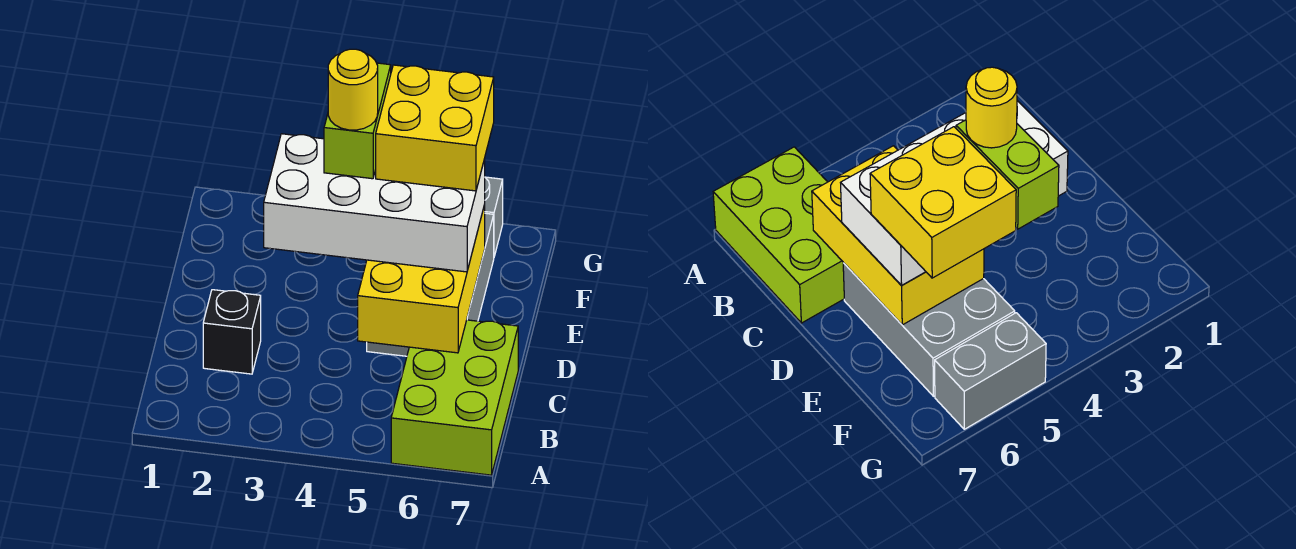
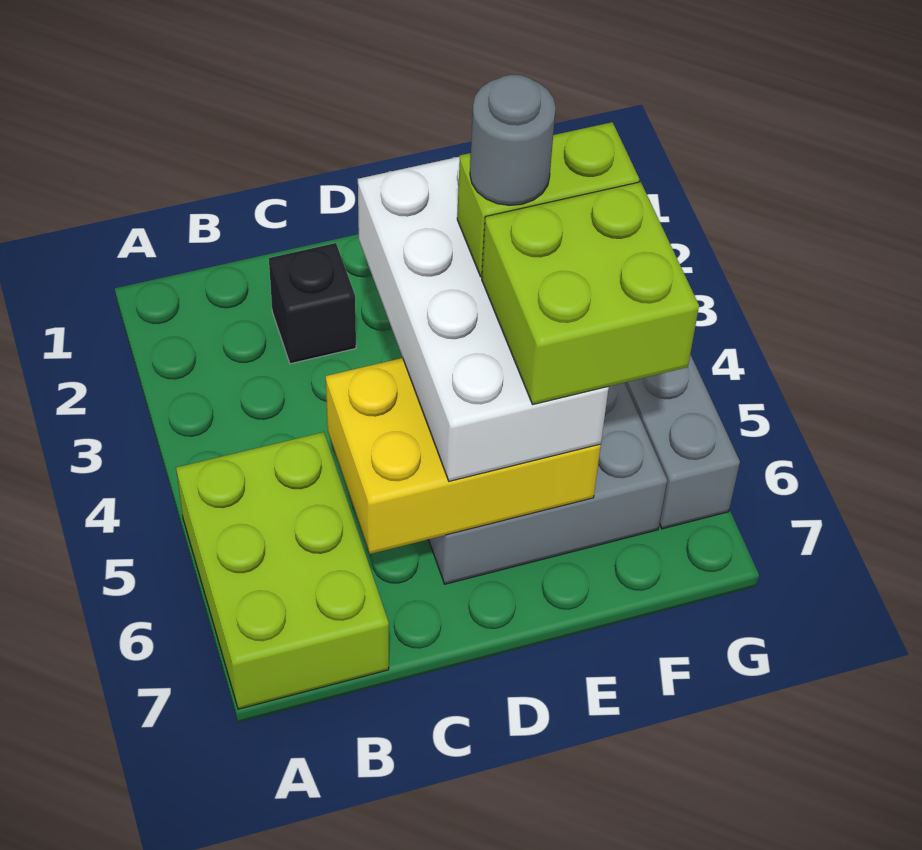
lime brick A6:C7 level 1 -> lime brick A5:B7 level 1
yellow round brick E4 level 5 -> grey round brick E4 level 5
yellow brick E5:F6 level 4 -> lime brick E5:F6 level 4

